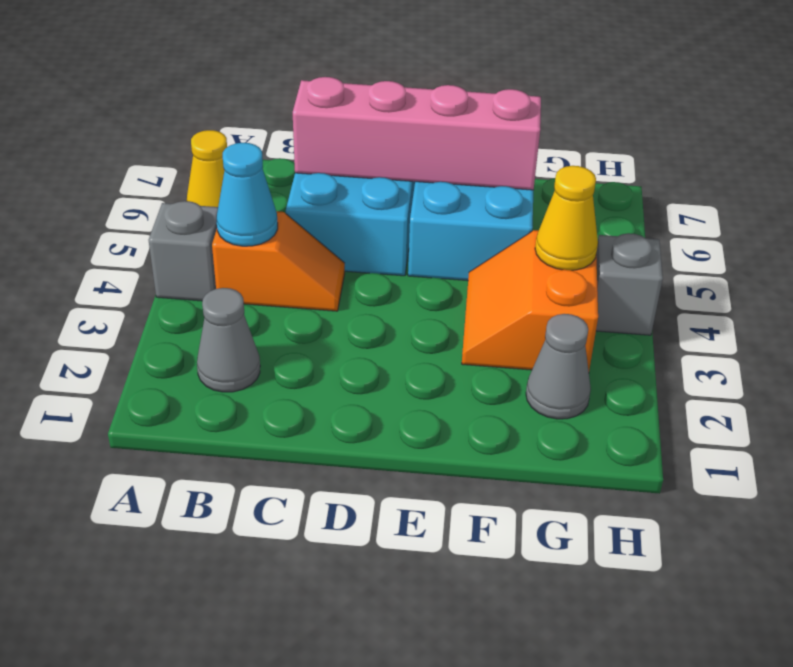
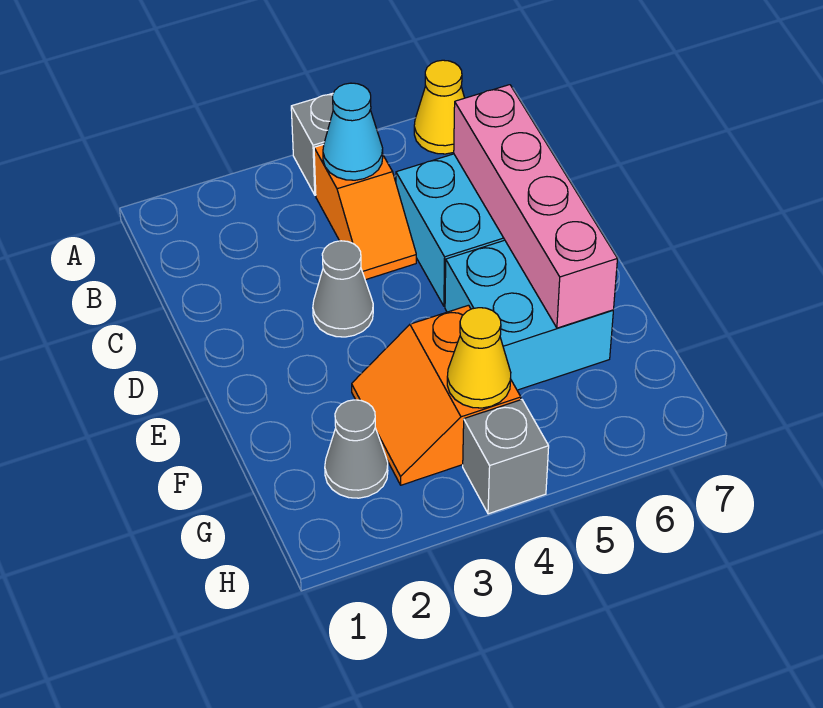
grey cone B2 level 1 -> grey cone D3 level 1
orange slope F3:G4 level 1 top G -> orange slope F3:G4 level 1 top 4

